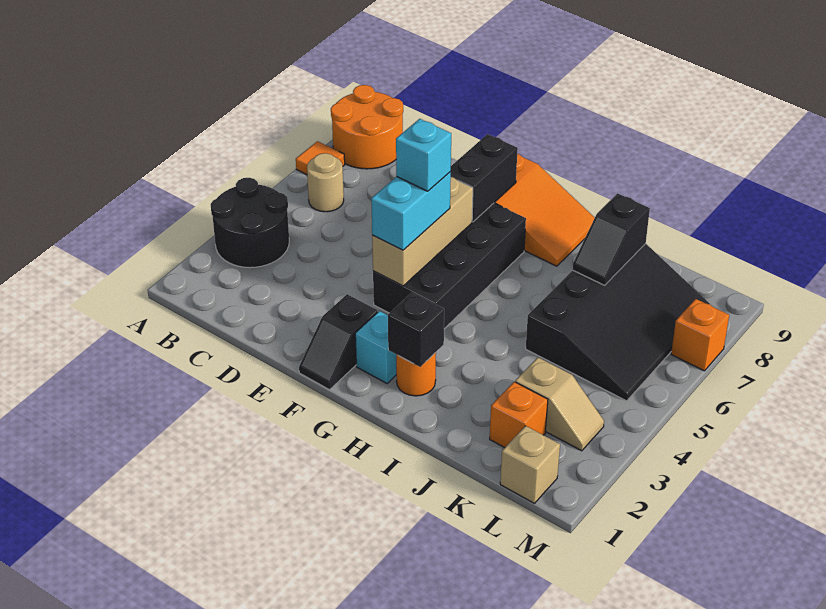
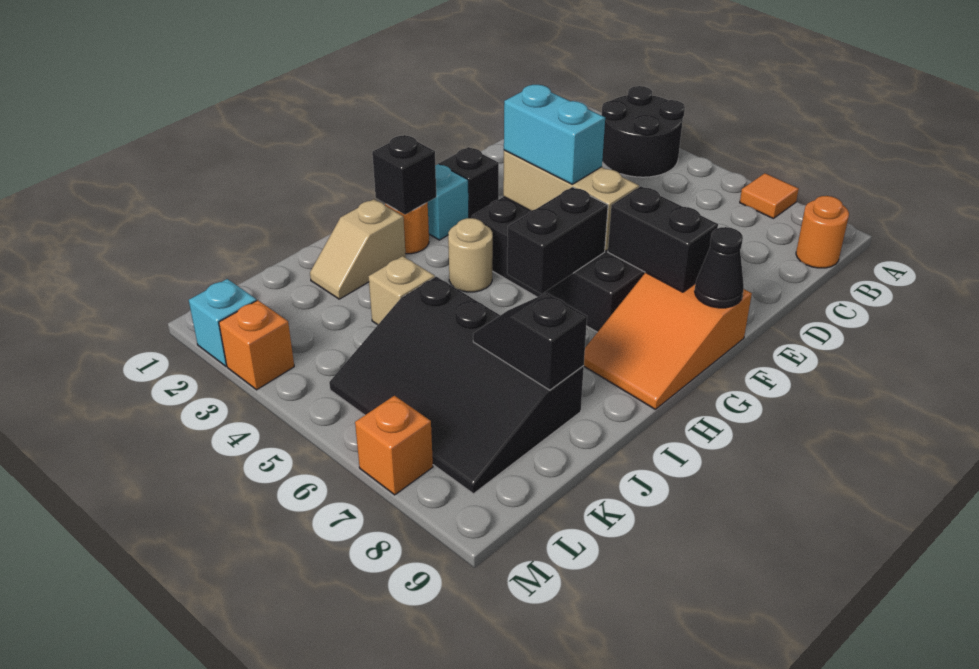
orange round brick A8:B9 level 1 -> orange round brick B9 level 1
tan round brick B6 level 1 -> tan round brick H4 level 1
cyan brick F5 level 4 -> cyan brick M2 level 1
none -> black cone F9 level 2
none -> black brick G6:H6 level 2
orange brick K2 level 1 -> orange brick M3 level 1
tan slope K3:L3 level 1 top K -> tan slope I2:J2 level 1 top I
tan brick L1 level 1 -> tan brick J4 level 1

